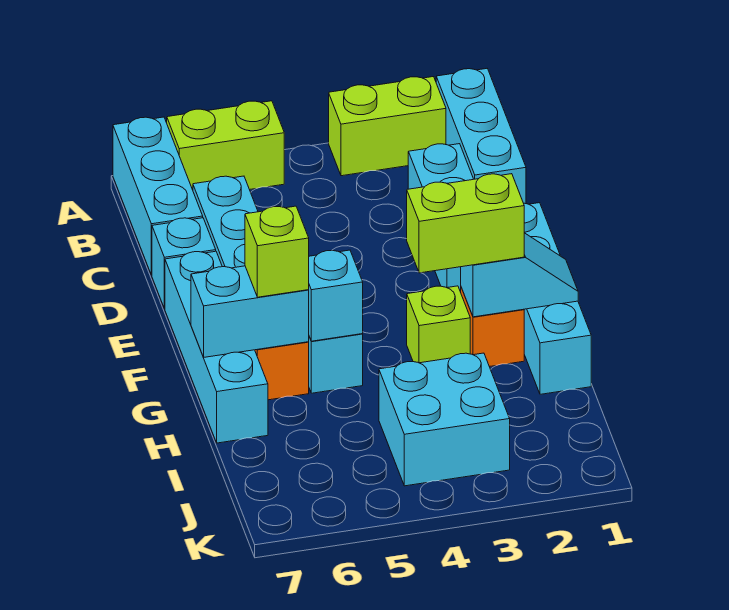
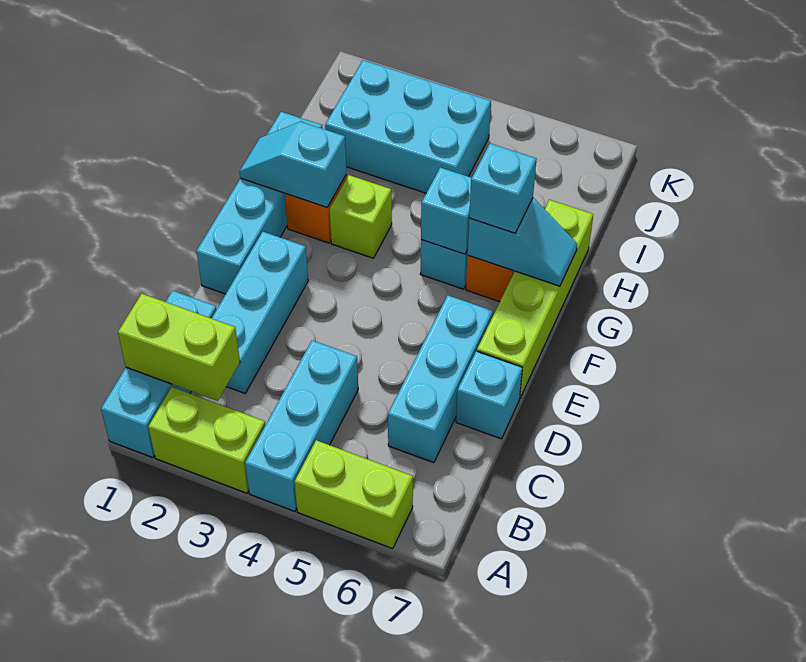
cyan brick A7:C7 level 1 -> cyan brick A4:C4 level 1
cyan brick E7:H7 level 1 -> lime brick E7:H7 level 1
lime brick G2:G3 level 3 -> lime brick B1:B2 level 2
cyan brick G6:G7 level 2 -> cyan slope G6:G7 level 2 top 6
lime brick G6 level 3 -> cyan brick G6 level 3
cyan brick I3:J4 level 1 -> cyan brick I2:J4 level 1

